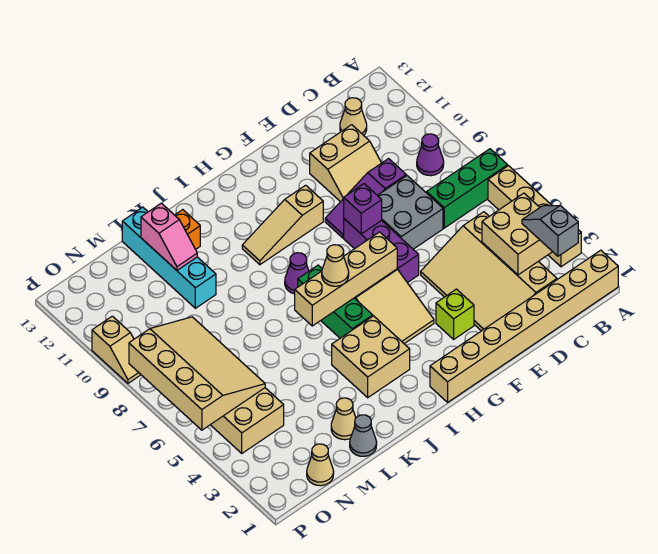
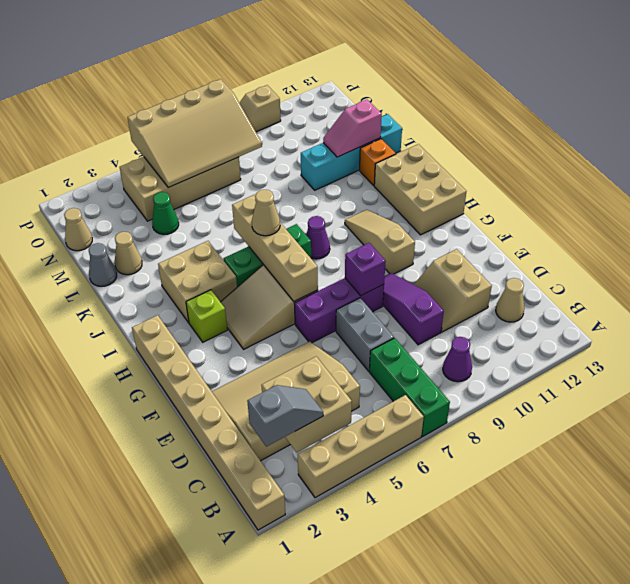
grey brick D7:E8 level 1 -> grey brick D7:E7 level 1
lime brick F3 level 1 -> lime brick H3 level 1
none -> tan brick H12:J13 level 1
none -> green cone M4 level 1

